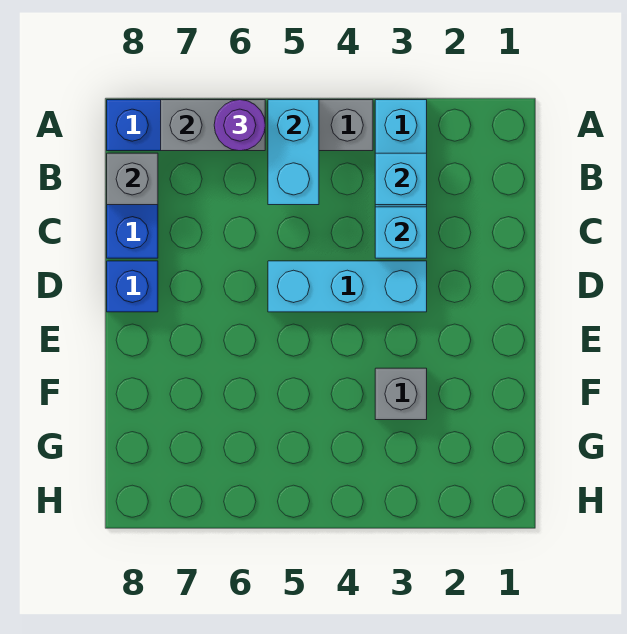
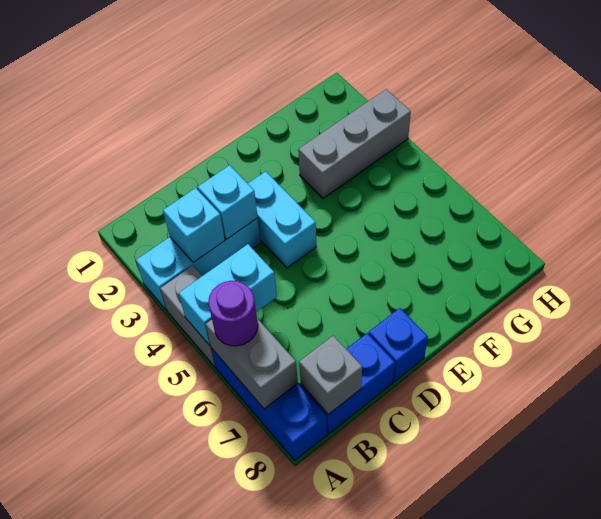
cyan brick D3:D5 level 1 -> cyan brick D3:D4 level 1
grey brick F3 level 1 -> grey brick F3:H3 level 1

